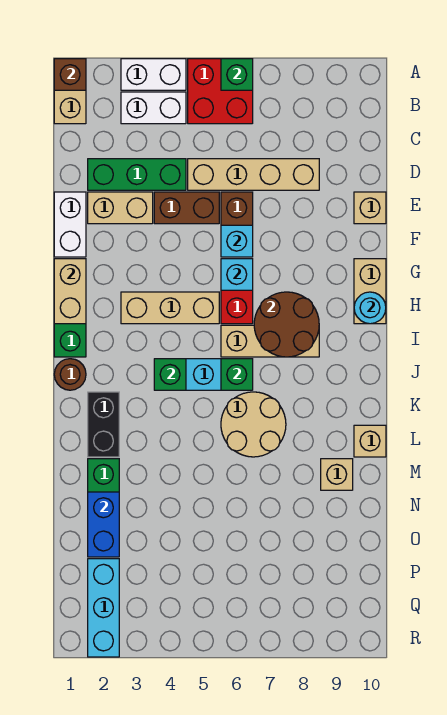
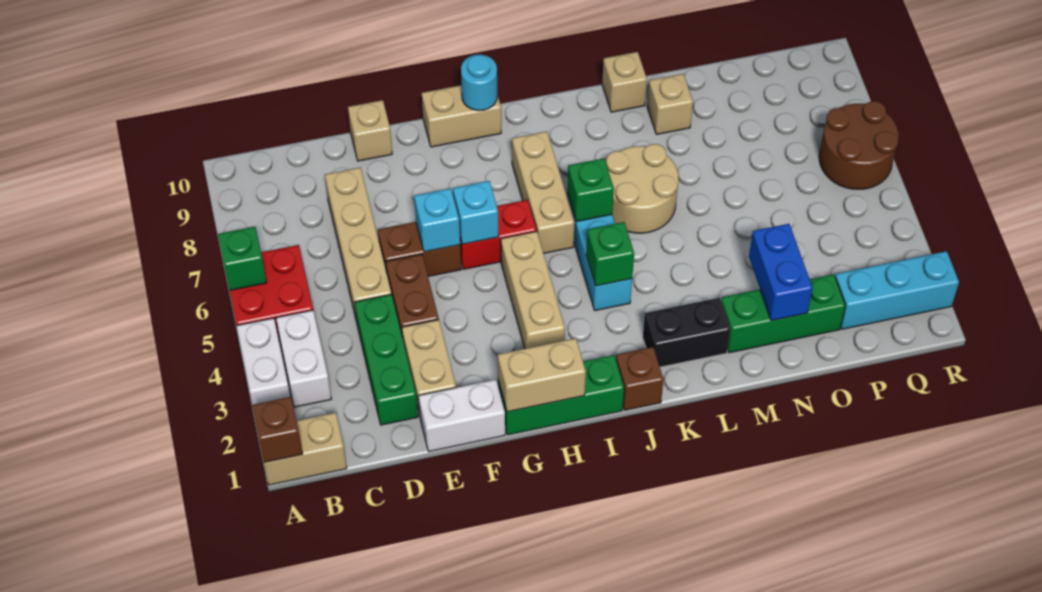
brown round brick H7:I8 level 2 -> brown round brick Q6:R7 level 1
brown round brick J1 level 1 -> brown brick J1 level 1
blue brick N2:O2 level 2 -> blue brick N2:N3 level 2

